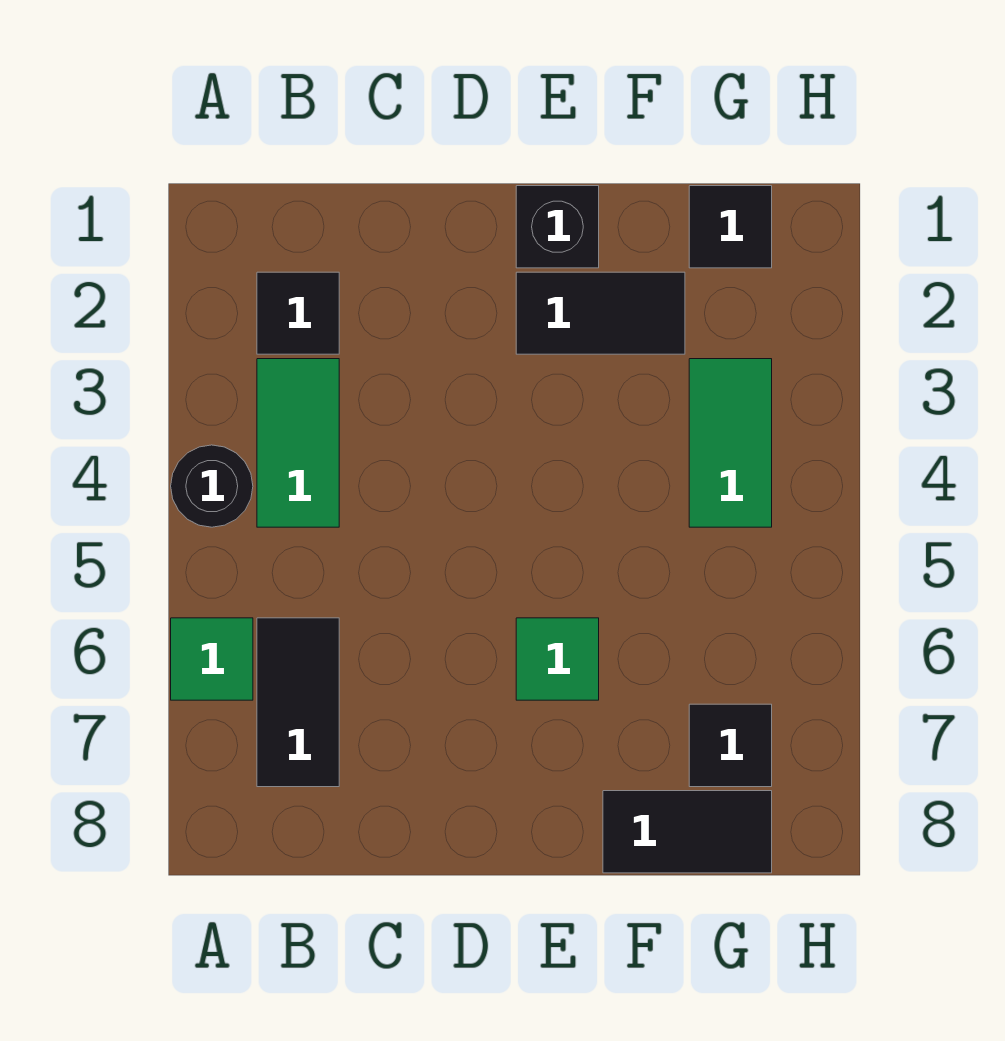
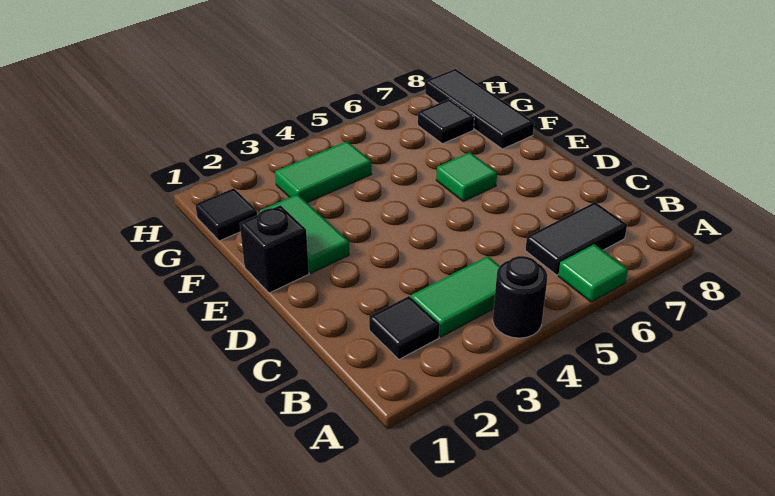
black tile E2:F2 level 1 -> green tile E2:F2 level 1
black tile F8:G8 level 1 -> black tile F8:H8 level 1

